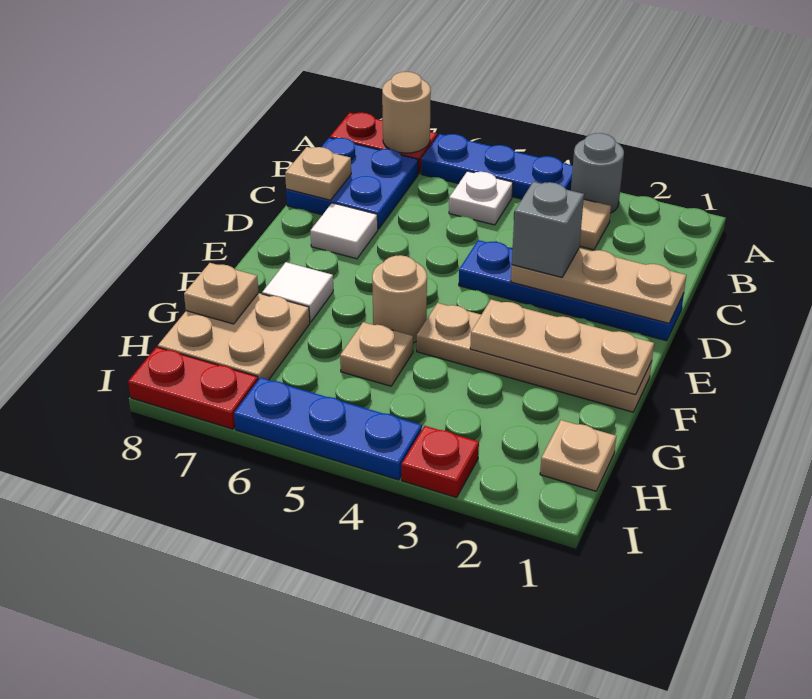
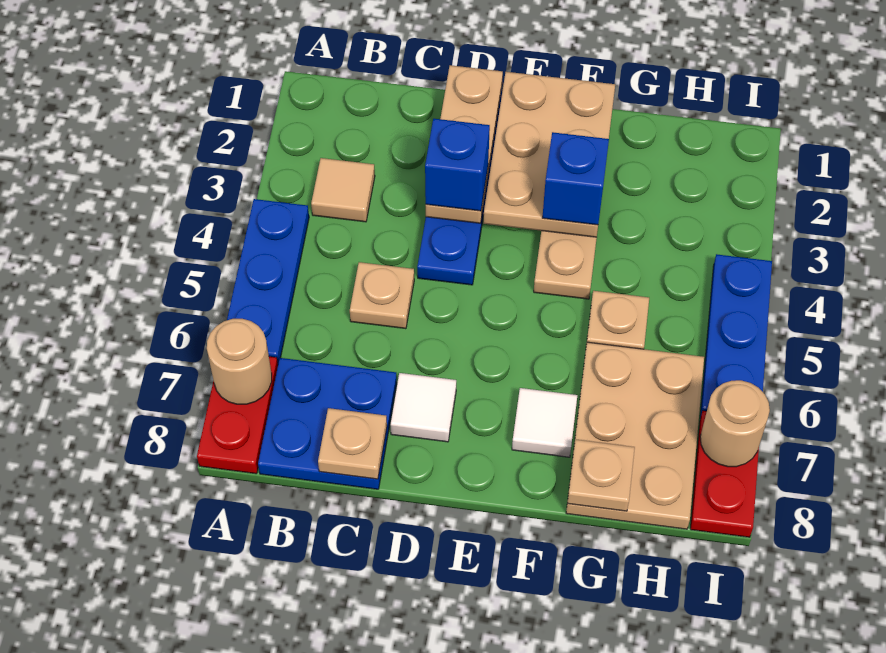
grey round brick A3 level 1 -> none
white plate B5 level 1 -> none
grey brick D3 level 3 -> blue brick D3 level 3
tan plate F1:F3 level 2 -> tan plate E1:F3 level 2
none -> blue brick F3 level 3
tan round brick F5 level 1 -> tan round brick I7 level 2
tan plate G7:H8 level 1 -> tan plate G6:H8 level 1
tan plate H1 level 1 -> tan plate C5 level 1
red plate I3 level 1 -> none

